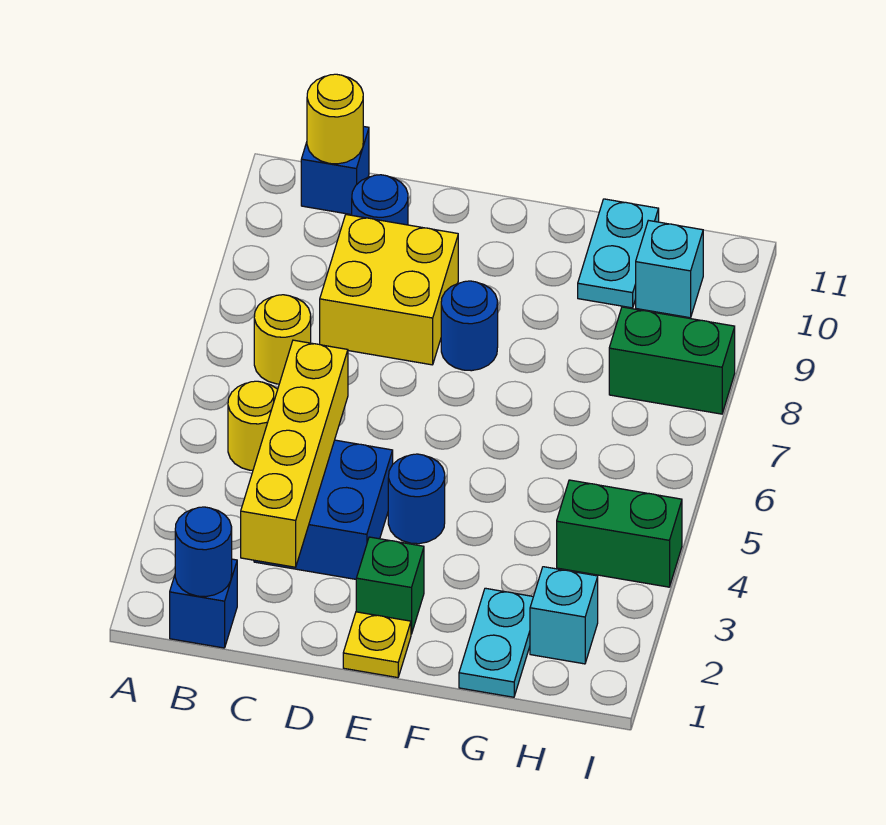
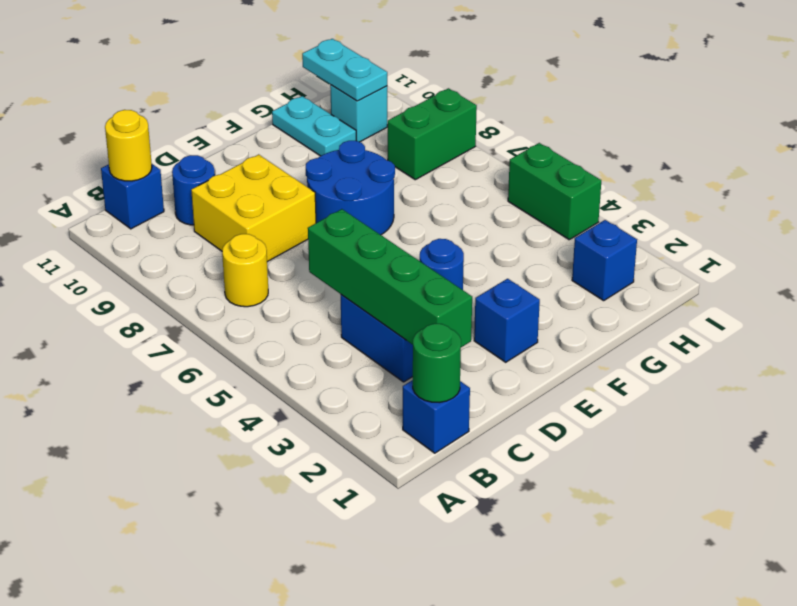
blue round brick B1 level 2 -> green round brick B1 level 2
yellow round brick B5 level 1 -> none
yellow brick C2:C5 level 2 -> green brick C2:C5 level 2
yellow plate E1 level 1 -> none
green brick E2 level 1 -> blue brick E2 level 1
blue round brick E8 level 1 -> blue round brick E7:F8 level 1
cyan plate G1:G2 level 1 -> cyan plate H10:H11 level 2
cyan brick H2 level 1 -> blue brick H2 level 1
green brick H4:I4 level 1 -> green brick I4:I5 level 1

